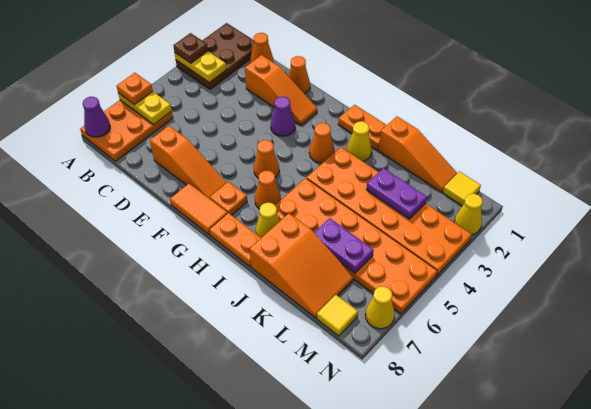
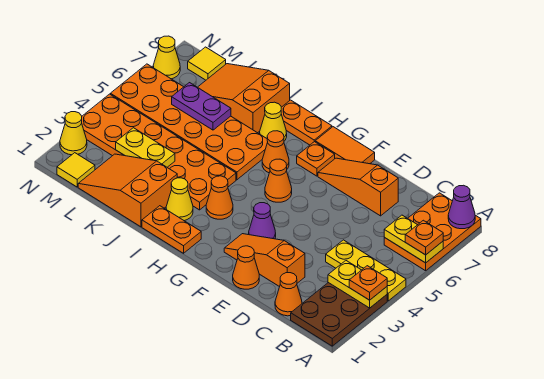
brown plate A3 level 3 -> orange plate A3 level 3
none -> yellow plate A4:C4 level 1
orange slope J1:L1 level 1 top J -> orange slope J1:L2 level 1 top J
purple plate K3:L3 level 2 -> yellow plate K3:L3 level 2

